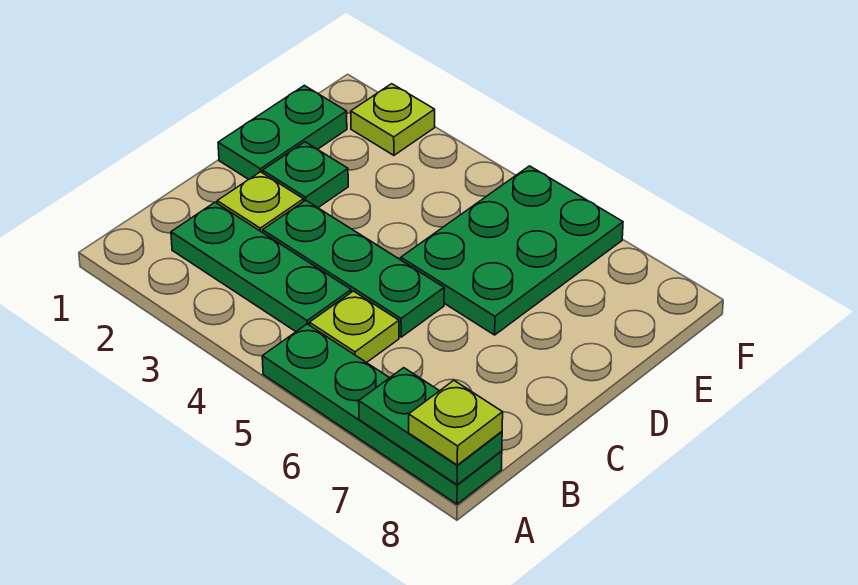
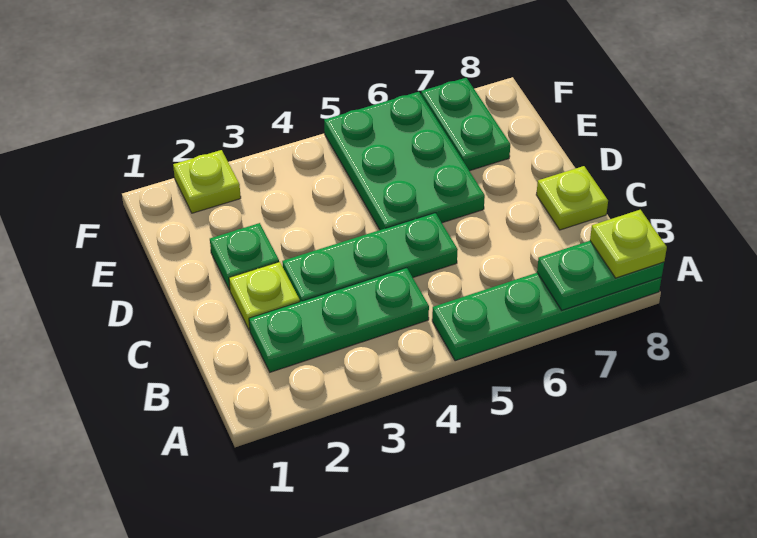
lime plate B5 level 1 -> lime plate C8 level 1
green plate D1:E1 level 1 -> green plate E7:F7 level 1

